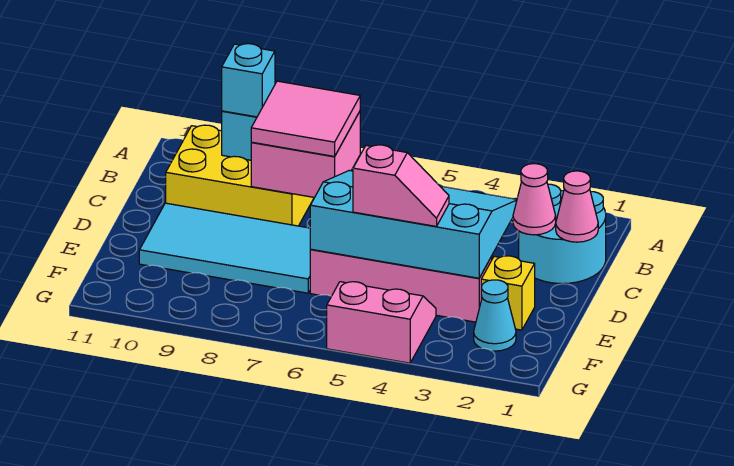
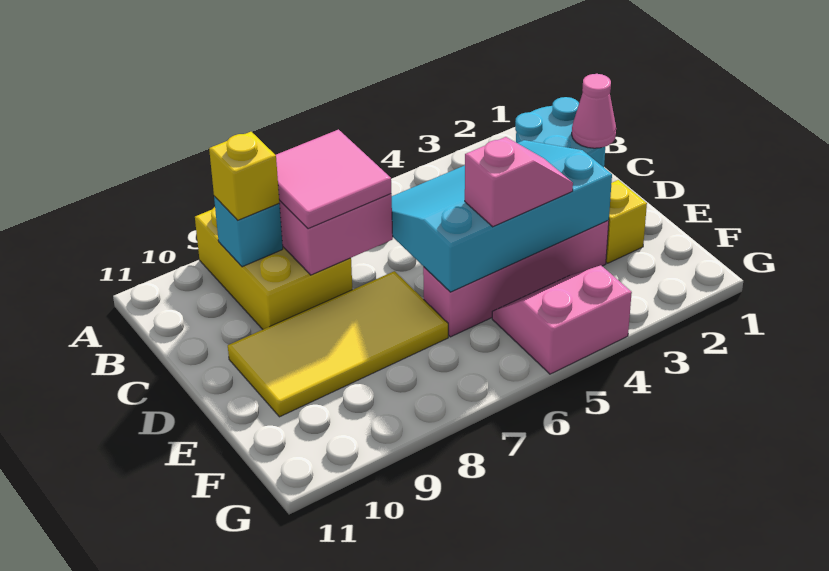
yellow brick B8:C10 level 1 -> yellow brick A8:C9 level 1
cyan brick B9 level 3 -> yellow brick B9 level 3
pink cone C2 level 2 -> none
cyan tile D7:E10 level 1 -> yellow tile D7:E10 level 1
cyan cone F2 level 1 -> none

